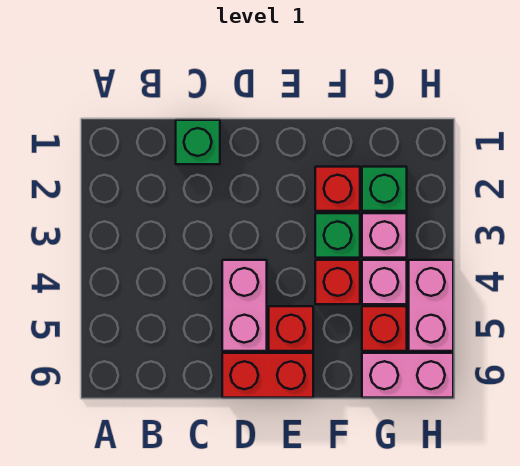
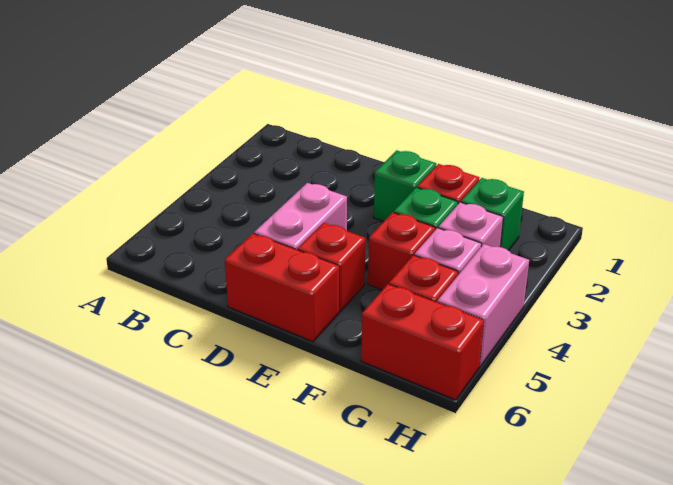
green brick C1 level 1 -> green brick E2 level 1
pink brick G6:H6 level 1 -> red brick G6:H6 level 1

